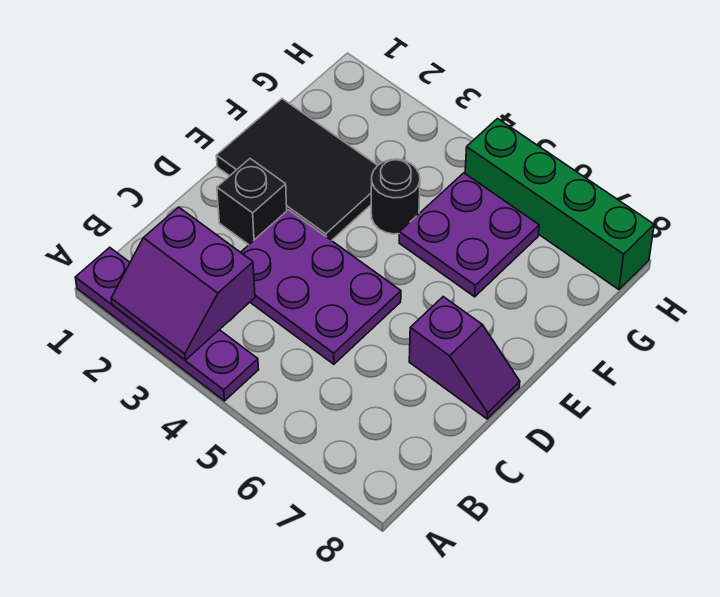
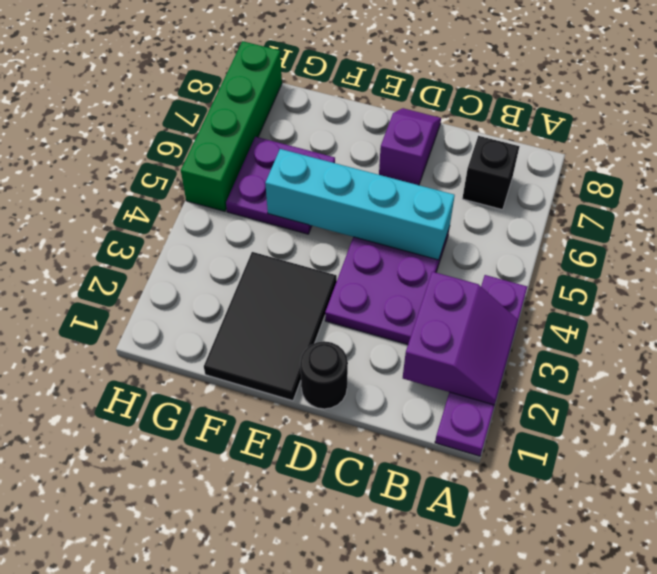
none -> cyan brick C5:F5 level 2
black brick D2 level 1 -> black brick B7 level 1
black round brick F4 level 1 -> black round brick D1 level 1

